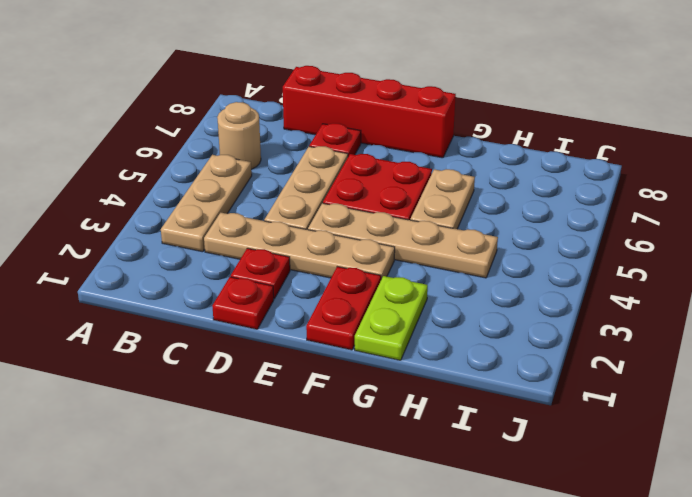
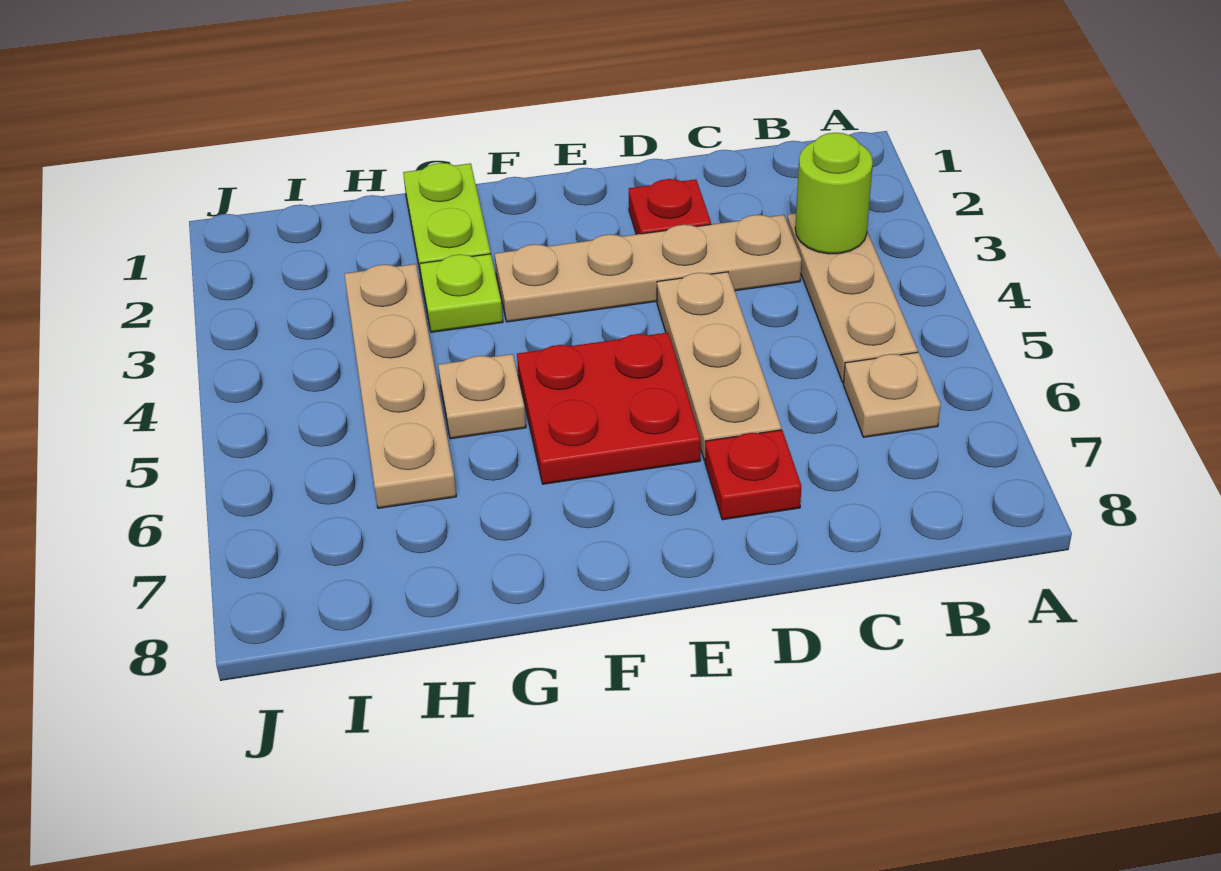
none -> lime round brick B3 level 2
tan round brick B6 level 1 -> tan plate B6 level 1
red brick C8:F8 level 1 -> none
red plate D1 level 1 -> none
tan plate E4:H4 level 1 -> tan plate H3:H6 level 1
red plate F1:F2 level 1 -> none
none -> lime plate G3 level 1
tan plate G5:G6 level 1 -> tan plate G5 level 1

